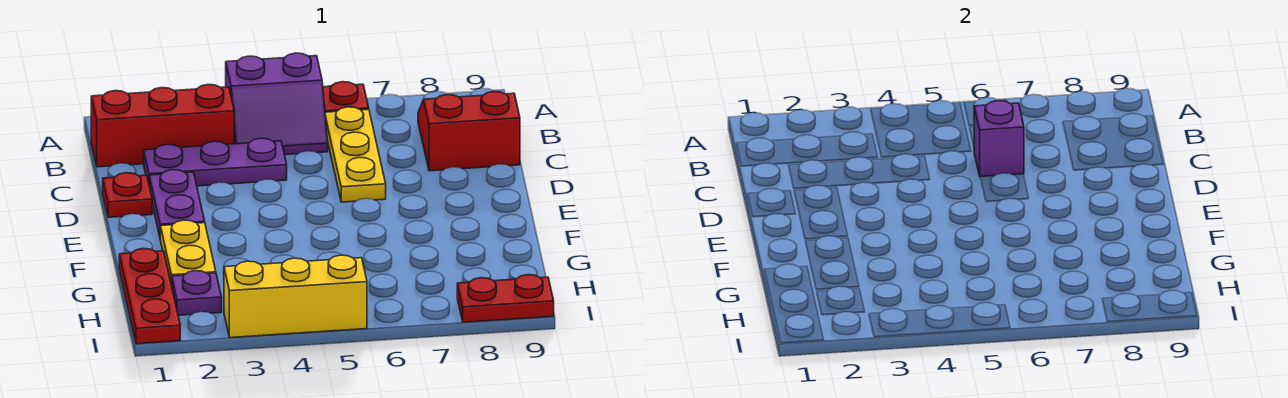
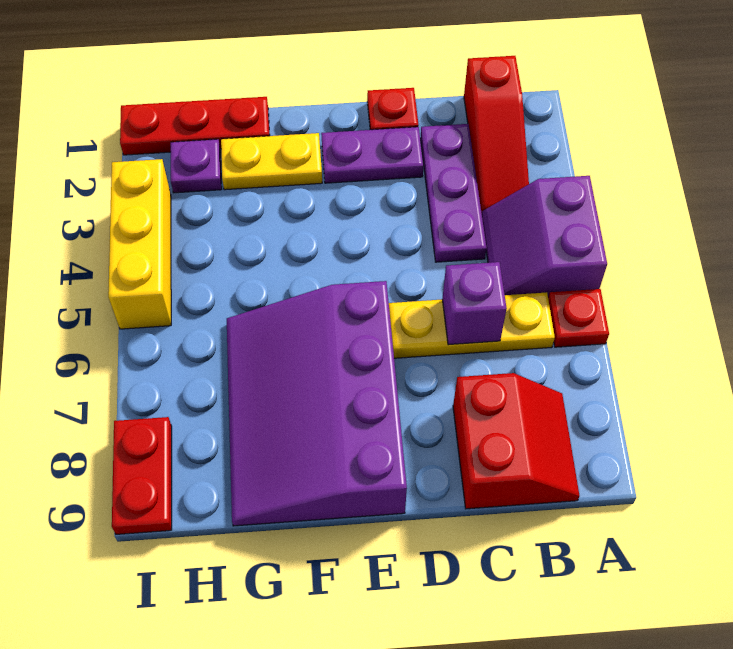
red brick B1:B3 level 1 -> red slope B1:B3 level 1 top 1
none -> purple slope E6:G9 level 1 top E

